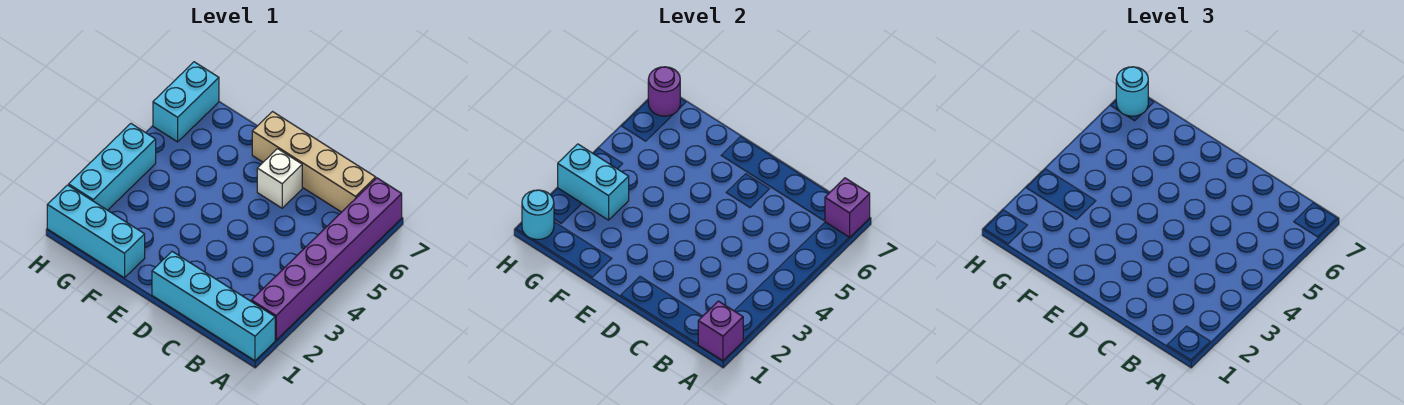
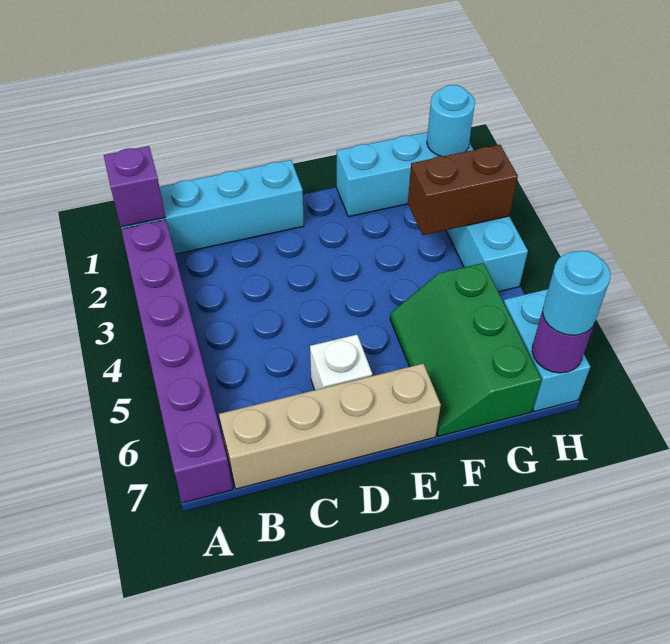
purple brick A7 level 2 -> none
none -> green slope F5:G7 level 1 top G
cyan brick G3:H3 level 2 -> brown brick G3:H3 level 2

